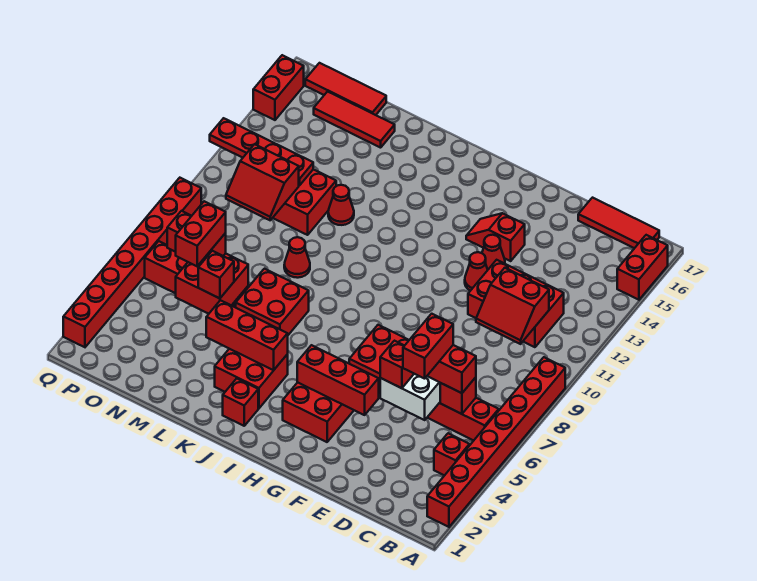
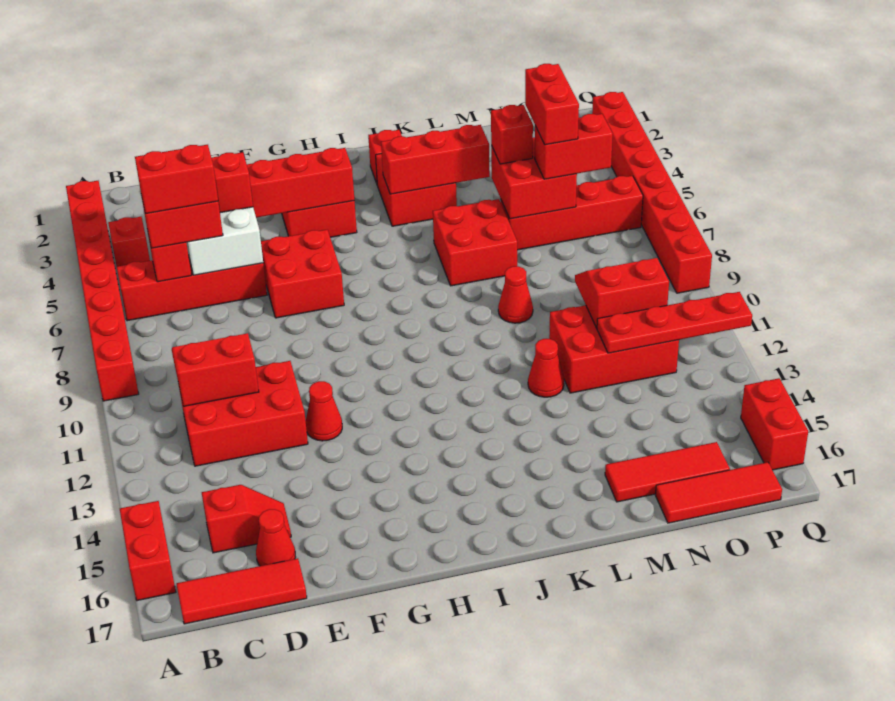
red brick D5:D6 level 4 -> red brick C6:D6 level 4
red cone F13 level 1 -> red cone D16 level 1
red slope F14:G14 level 1 top F -> red slope C15:D15 level 1 top C

